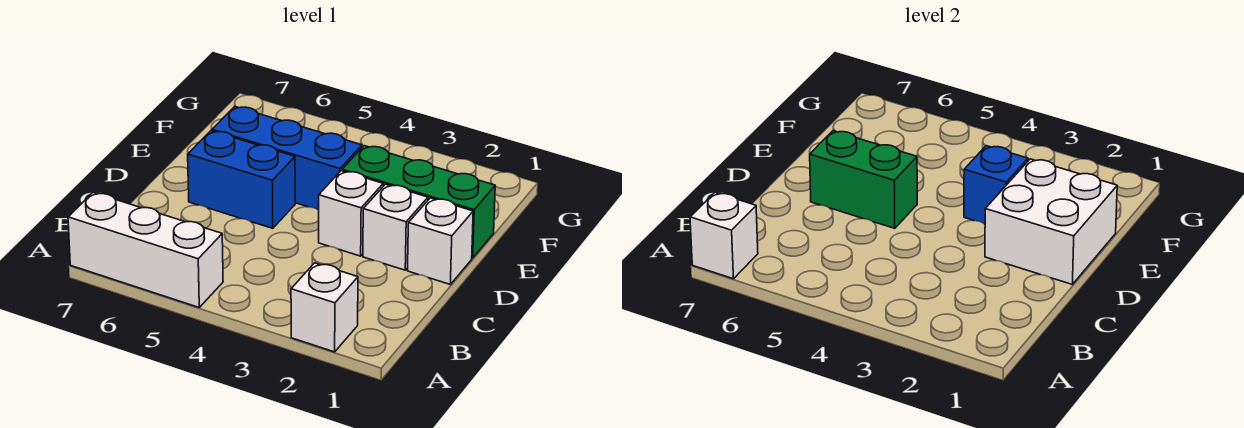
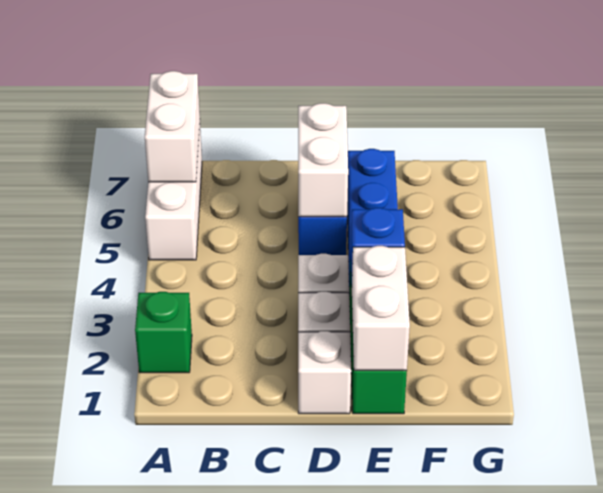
white brick A2 level 1 -> green brick A2 level 1
white brick A7 level 2 -> white brick A6:A7 level 2
white brick D1:E2 level 2 -> white brick E1:E2 level 2
green brick D5:D6 level 2 -> white brick D5:D6 level 2

